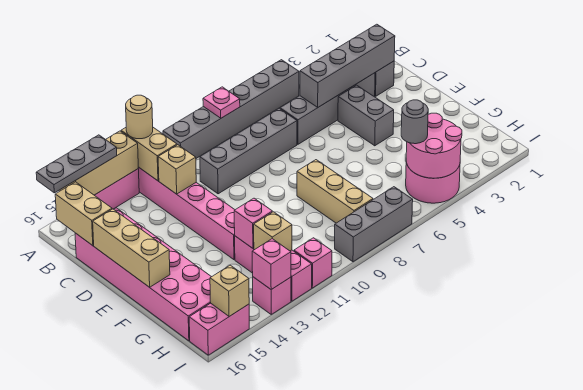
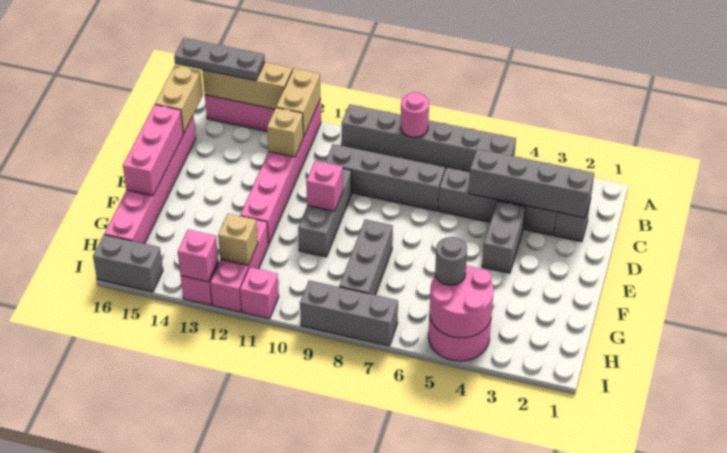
pink plate A8 level 2 -> pink round brick A8 level 2
tan round brick A12 level 3 -> none
pink brick C15:H16 level 1 -> pink brick C16:H16 level 1
none -> grey brick D10:F10 level 1
tan brick D16:F16 level 2 -> pink brick D16:F16 level 2
tan brick F8:H8 level 1 -> grey brick F8:H8 level 1
pink brick G12 level 2 -> pink brick E10 level 2
pink brick I15:I16 level 1 -> grey brick I15:I16 level 1
tan brick I15 level 2 -> none

